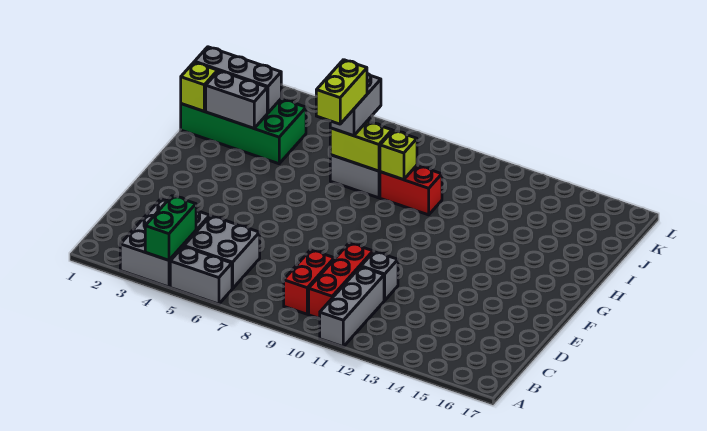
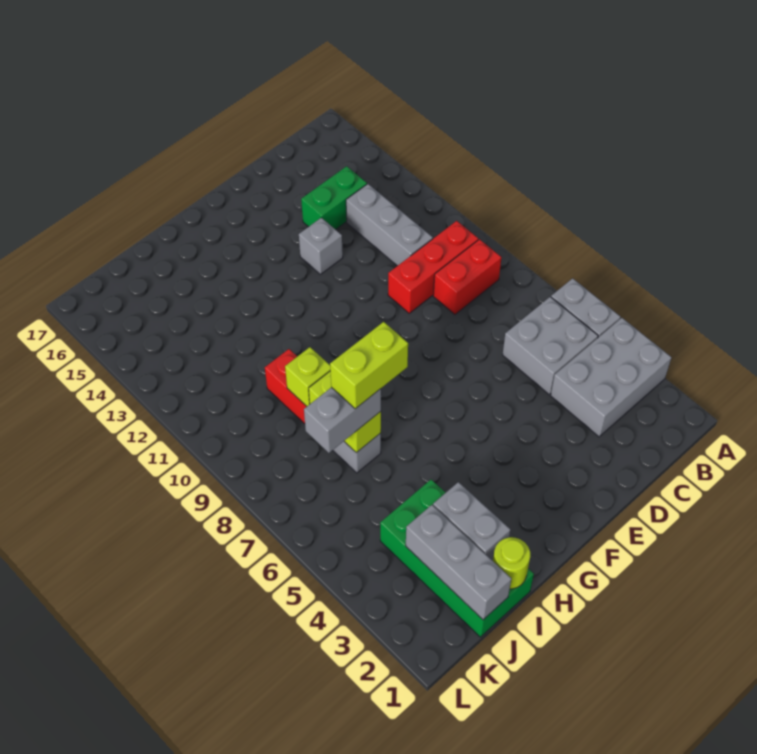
green brick A4:B4 level 2 -> green brick C14:D14 level 1
grey brick A11:C11 level 1 -> grey brick C11:C13 level 1
grey brick D11 level 1 -> grey brick E13 level 1
lime brick I1 level 2 -> lime round brick I1 level 2

